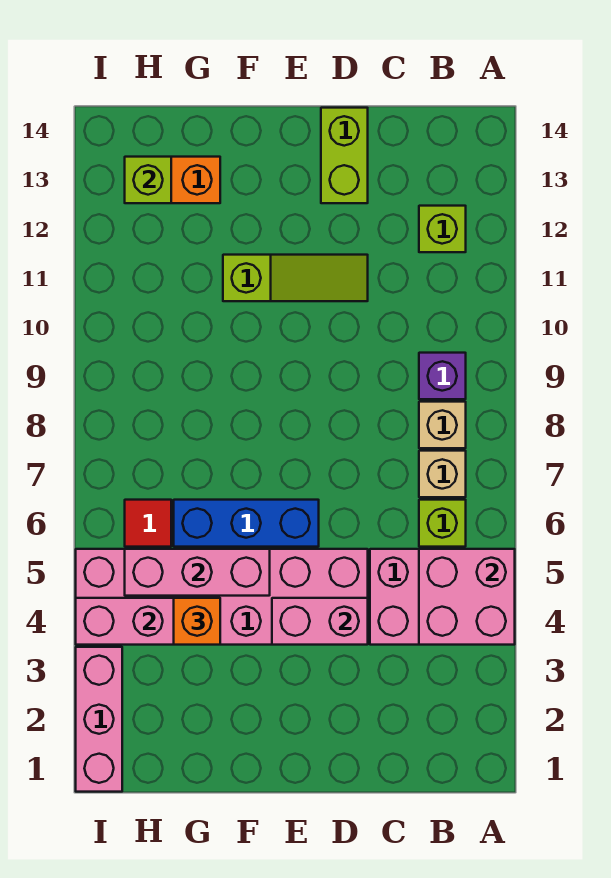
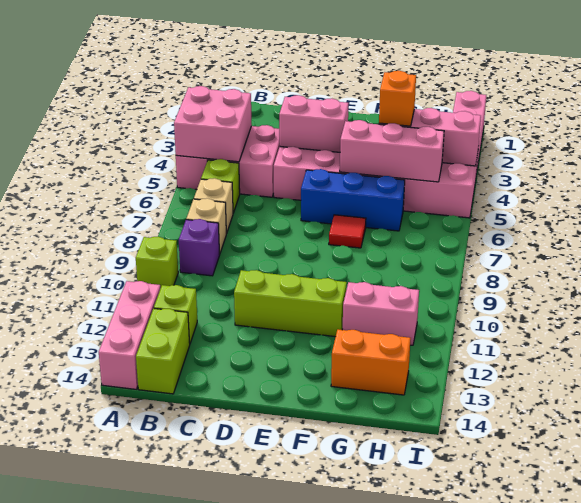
none -> pink brick A12:A14 level 1
lime slope D11:F11 level 1 top F -> lime brick D11:F11 level 1
lime brick D13:D14 level 1 -> lime brick B13:B14 level 1
none -> pink brick G11:H11 level 1
red tile H6 level 1 -> red tile F7 level 1
lime brick H13 level 2 -> lime brick A10 level 1

